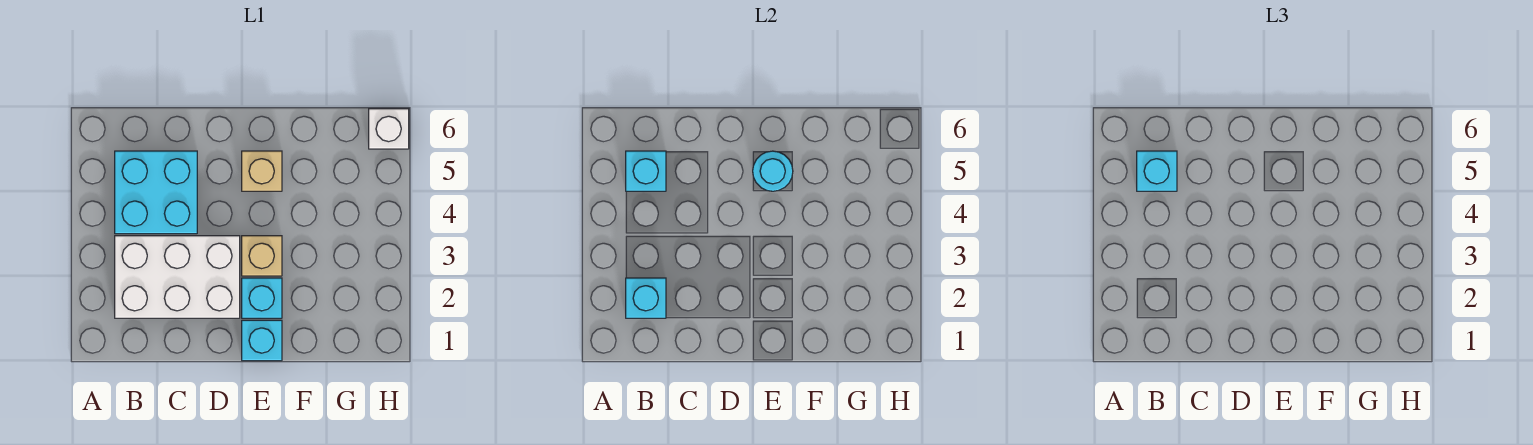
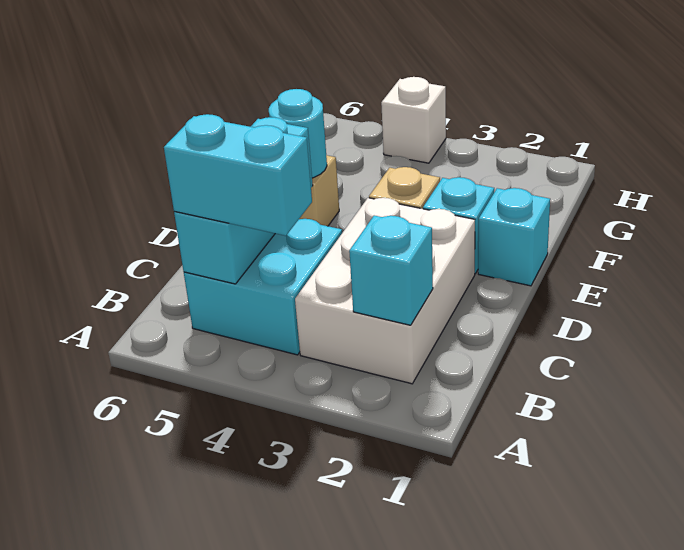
cyan brick B5 level 2 -> cyan brick B5:D5 level 2
cyan brick B5 level 3 -> cyan brick B4:B5 level 3
white brick H6 level 1 -> white brick H4 level 1

